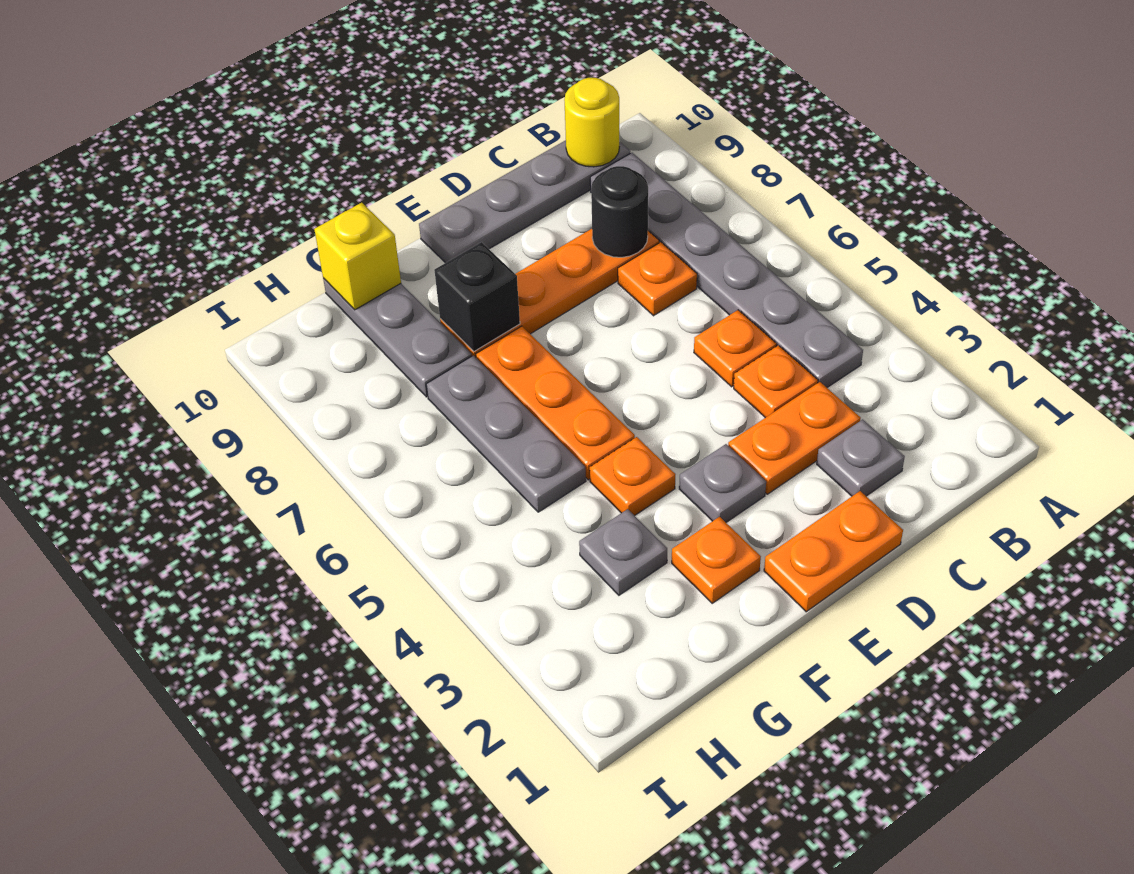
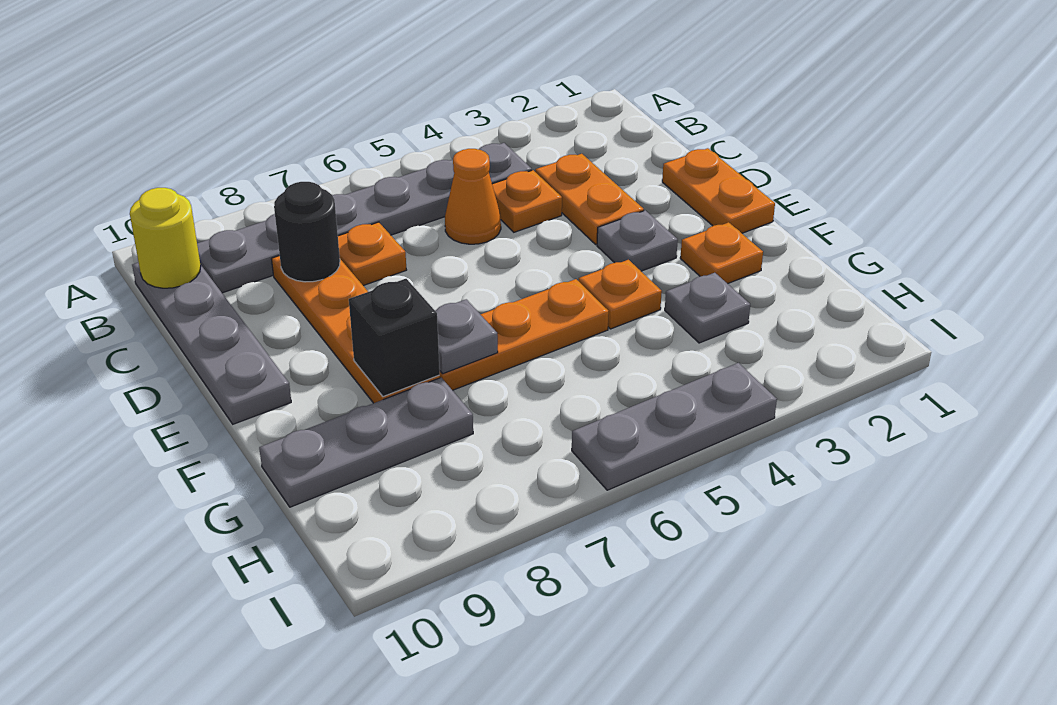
grey plate C2 level 1 -> grey plate F7 level 2
orange plate C5 level 1 -> orange cone C5 level 1
grey plate G5:G7 level 1 -> grey plate I4:I6 level 1
yellow brick G10 level 2 -> none

